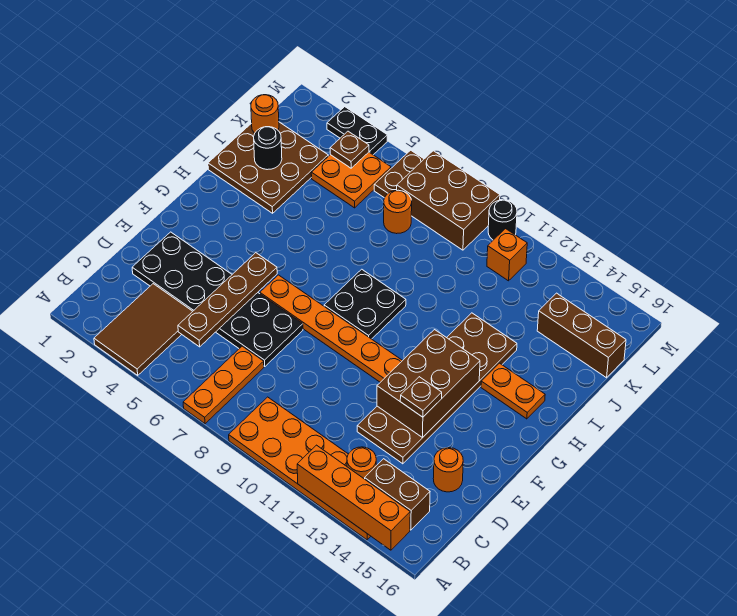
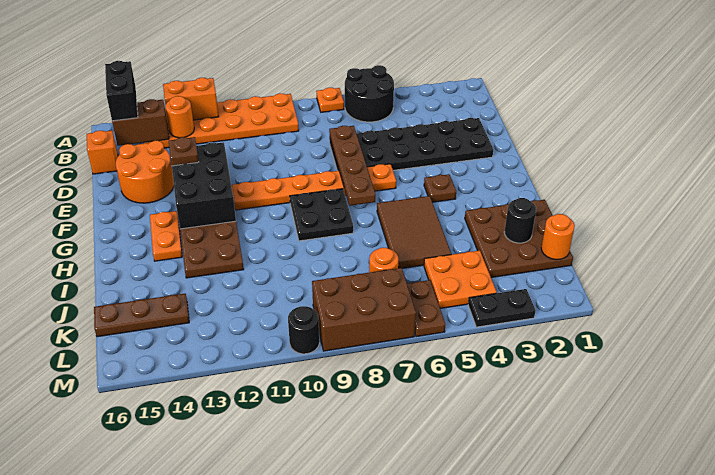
brown tile A3:C4 level 1 -> brown tile H5:J6 level 1
none -> black round brick A5:B6 level 1
orange plate A7:C7 level 1 -> orange plate A7 level 1
orange brick A12:A15 level 2 -> orange brick A12:A13 level 2
none -> black brick A15:B15 level 3
brown plate C5:F5 level 2 -> brown plate D7:G7 level 2
orange round brick D15 level 1 -> orange round brick D14:E15 level 1
brown brick E12:G13 level 2 -> black brick E12:G13 level 2
orange plate H14:H15 level 1 -> orange plate G14:H14 level 1
brown brick K14:K16 level 1 -> brown plate K14:K16 level 1
brown plate L4 level 2 -> brown plate G4 level 1
orange brick L11 level 1 -> orange brick C16 level 1

